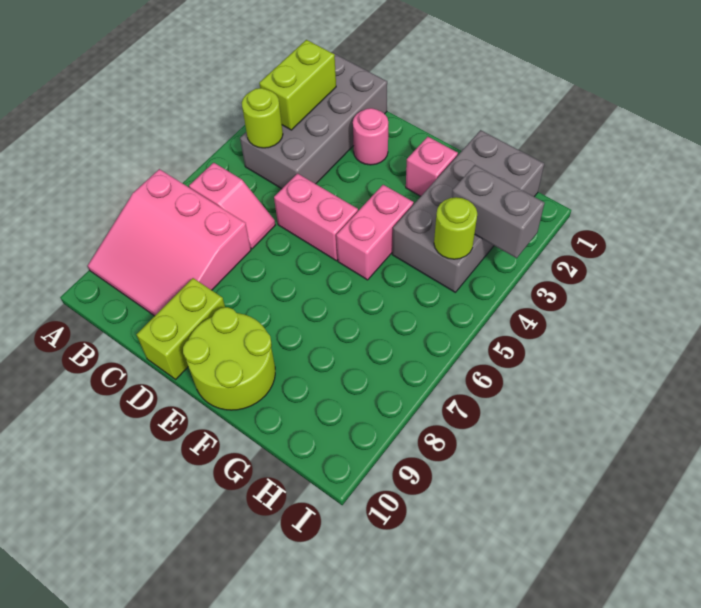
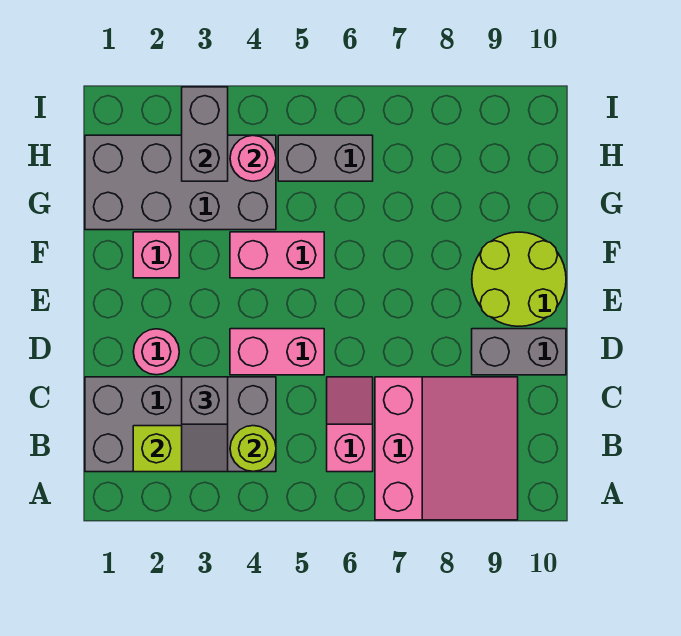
none -> grey slope B3:C3 level 3 top C
pink brick D5:E5 level 1 -> pink brick D4:D5 level 1
lime brick D9:D10 level 1 -> grey brick D9:D10 level 1
lime round brick H4 level 2 -> pink round brick H4 level 2
none -> grey brick H5:H6 level 1

